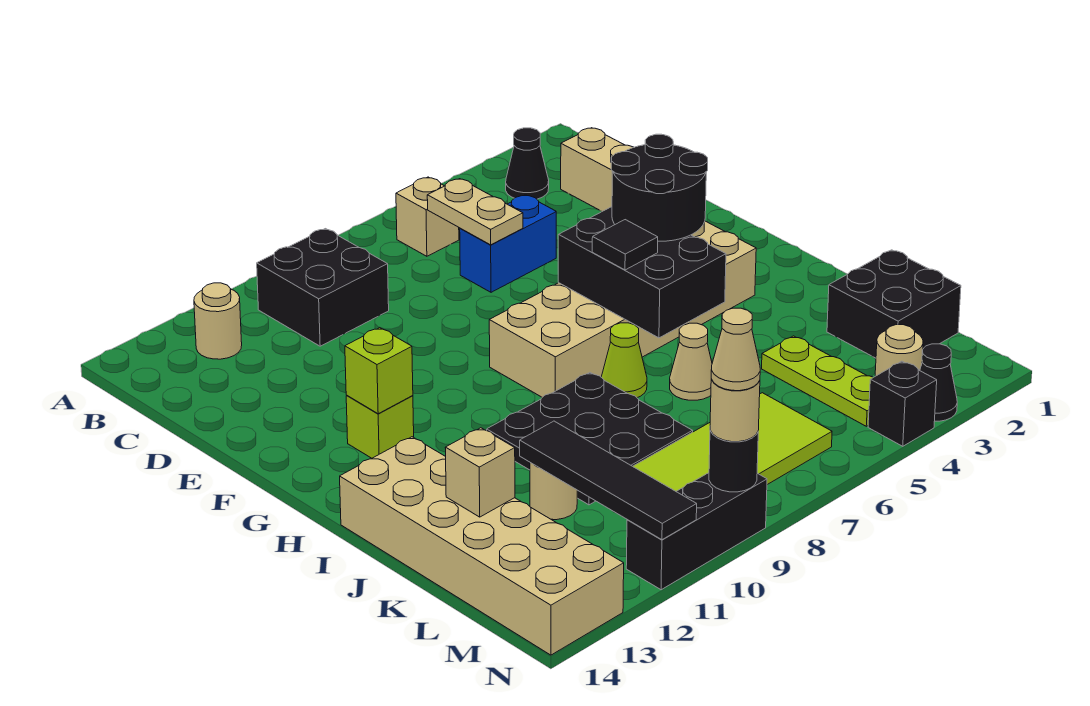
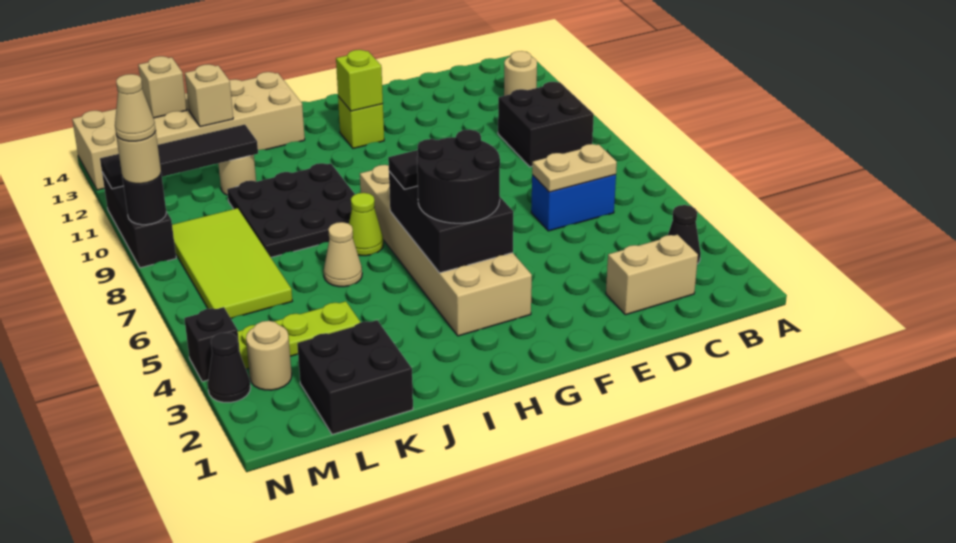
tan brick B6 level 1 -> tan brick L14 level 2
blue brick D5:D6 level 1 -> blue brick C6:D6 level 1
black brick G5:I6 level 2 -> black brick G4:H6 level 2

